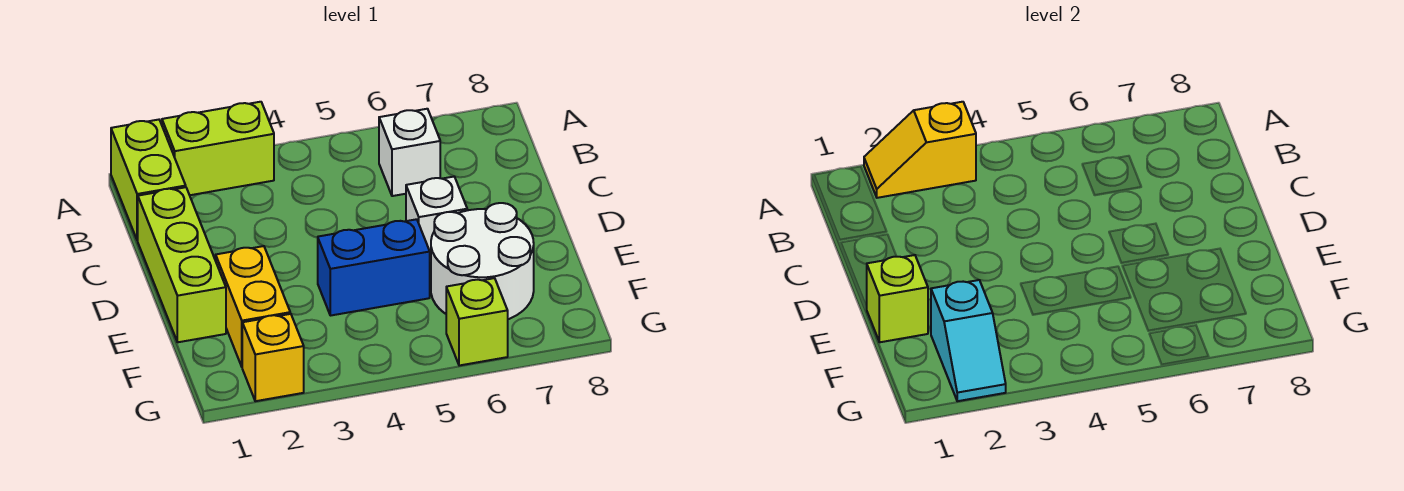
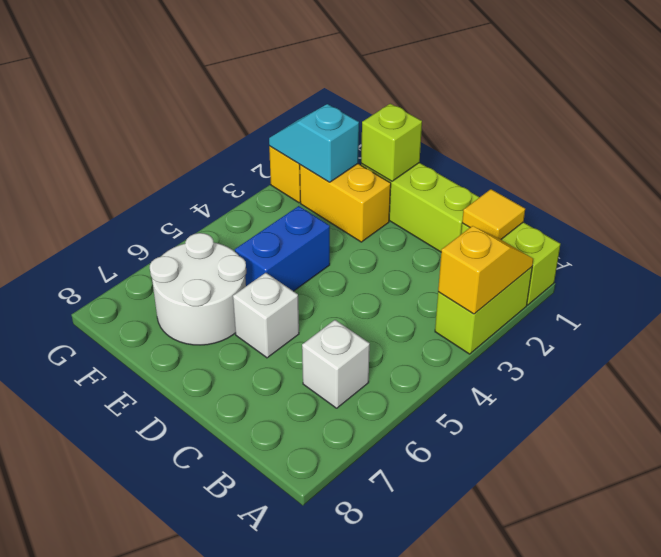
none -> yellow tile B1 level 2
lime brick G6 level 1 -> none

